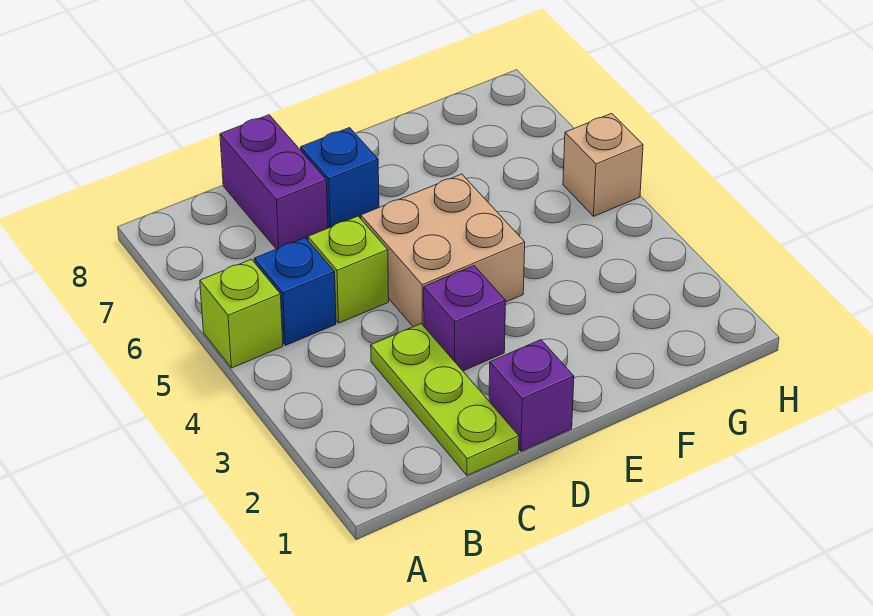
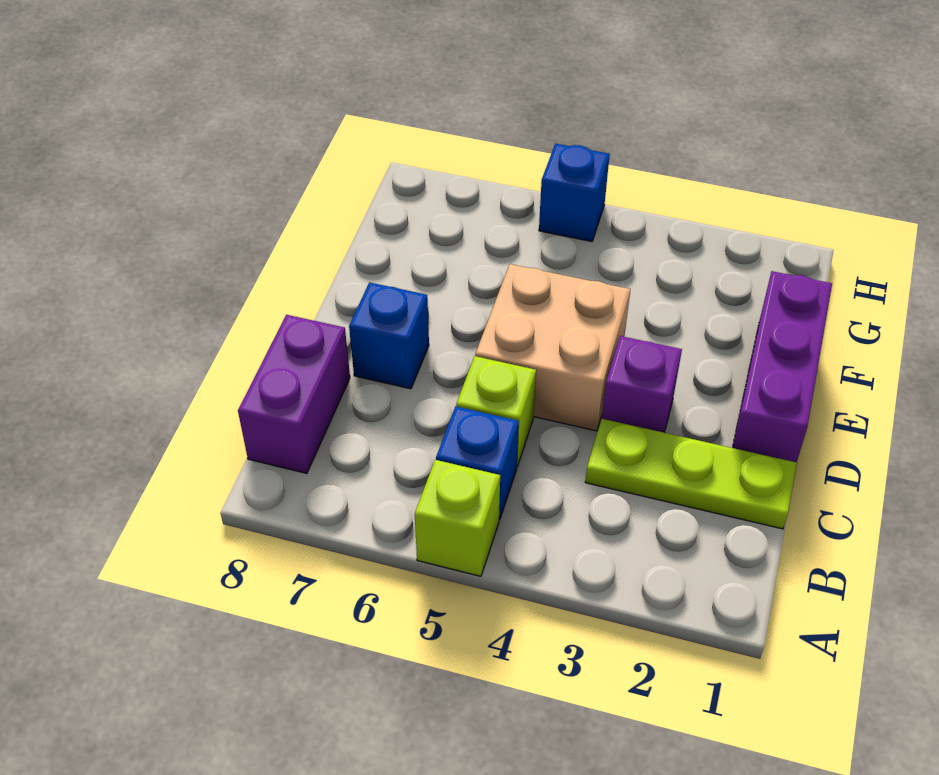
purple brick C7:C8 level 1 -> purple brick B8:C8 level 1
purple brick D1 level 1 -> purple brick D1:F1 level 1
tan brick H5 level 1 -> blue brick H5 level 1

